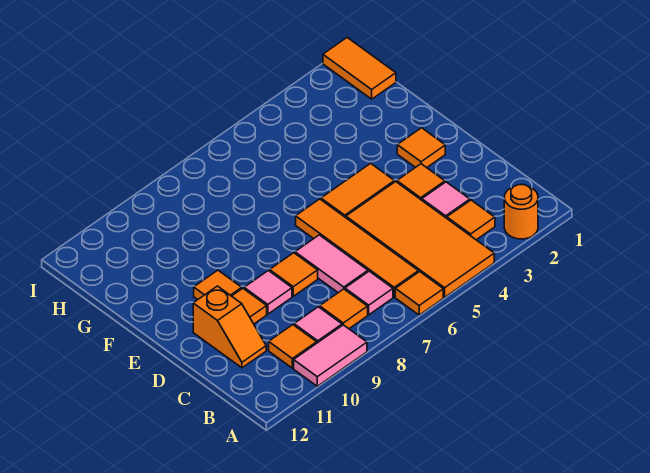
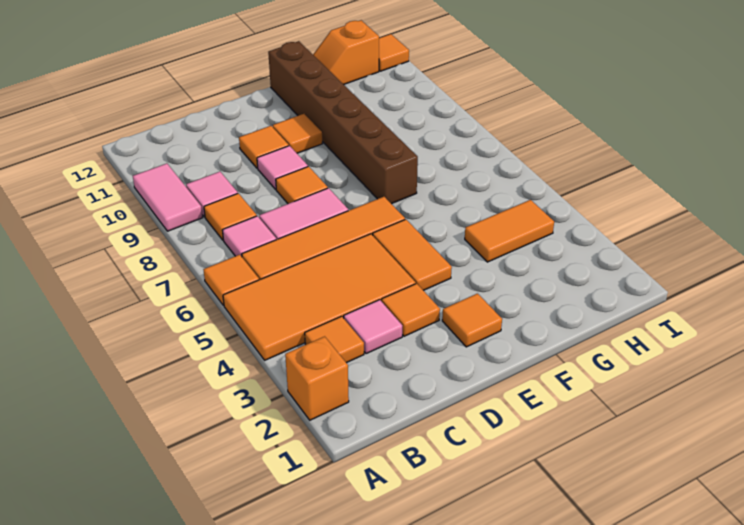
orange round brick A2 level 1 -> orange brick A2 level 1
orange tile B10 level 1 -> orange tile I12 level 1
orange slope C11:D11 level 1 top D -> orange slope G12:H12 level 1 top H
none -> brown brick F7:F12 level 1
orange tile H1:I1 level 1 -> orange tile G4:H4 level 1

